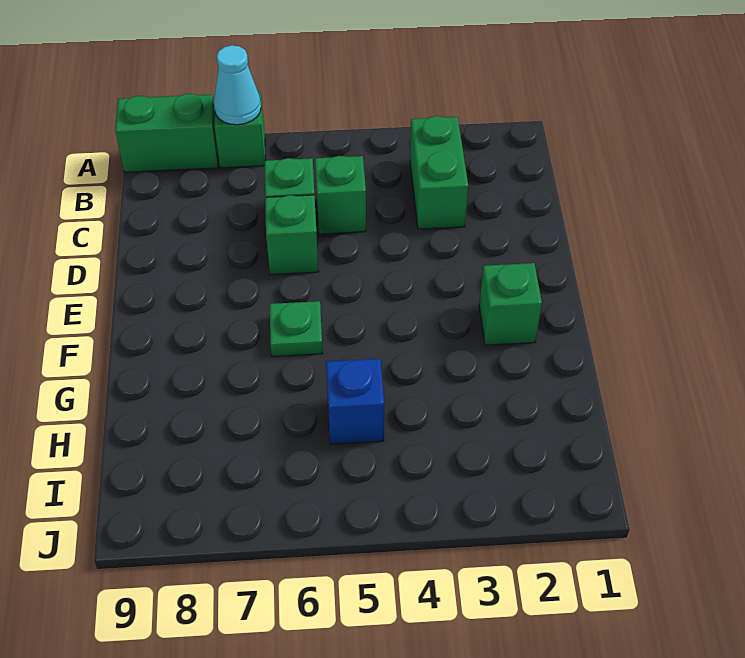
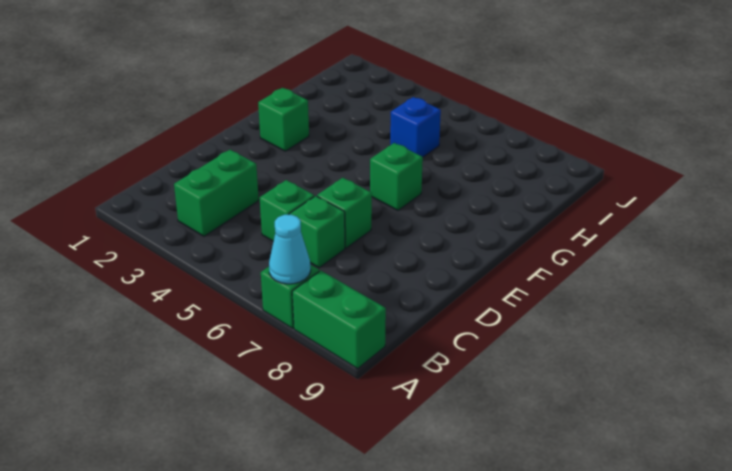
green plate F6 level 1 -> green brick F6 level 1

